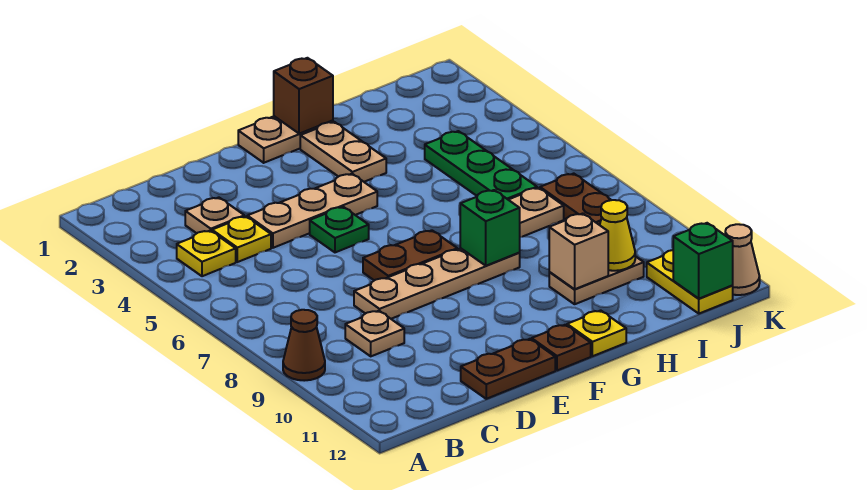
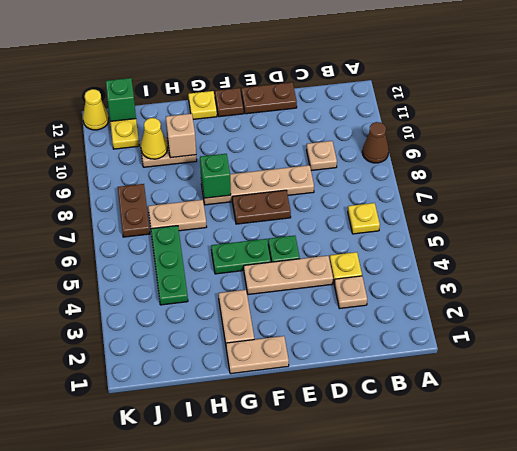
yellow plate B4 level 1 -> yellow plate B6 level 1
none -> green plate F5:G5 level 1
brown brick G1 level 2 -> none
tan cone K12 level 1 -> yellow cone K12 level 1

